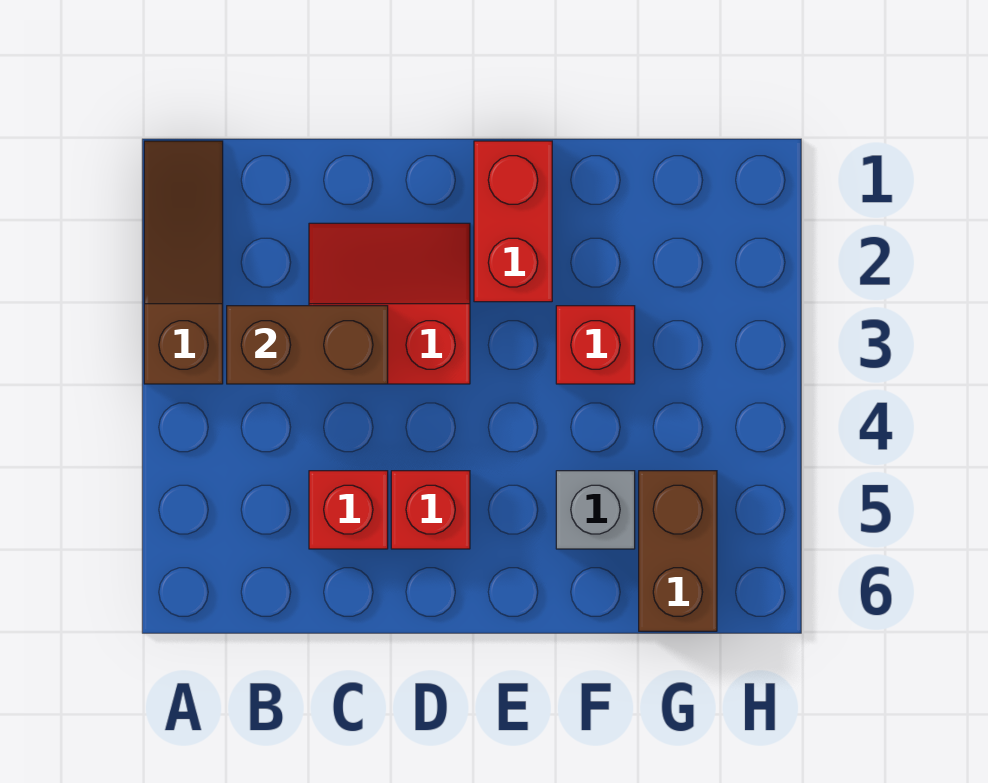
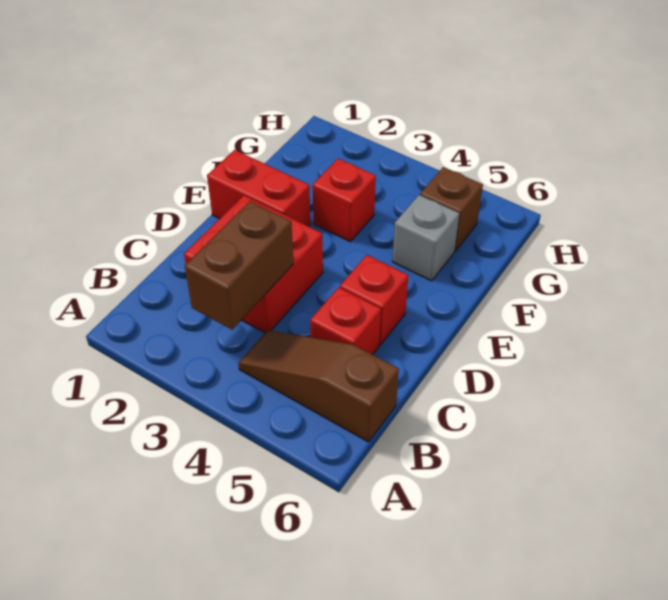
brown slope A1:A3 level 1 top 3 -> brown slope B4:B6 level 1 top 6
red slope C2:D3 level 1 top 3 -> red brick C2:D3 level 1
brown brick G5:G6 level 1 -> brown brick G5 level 1

